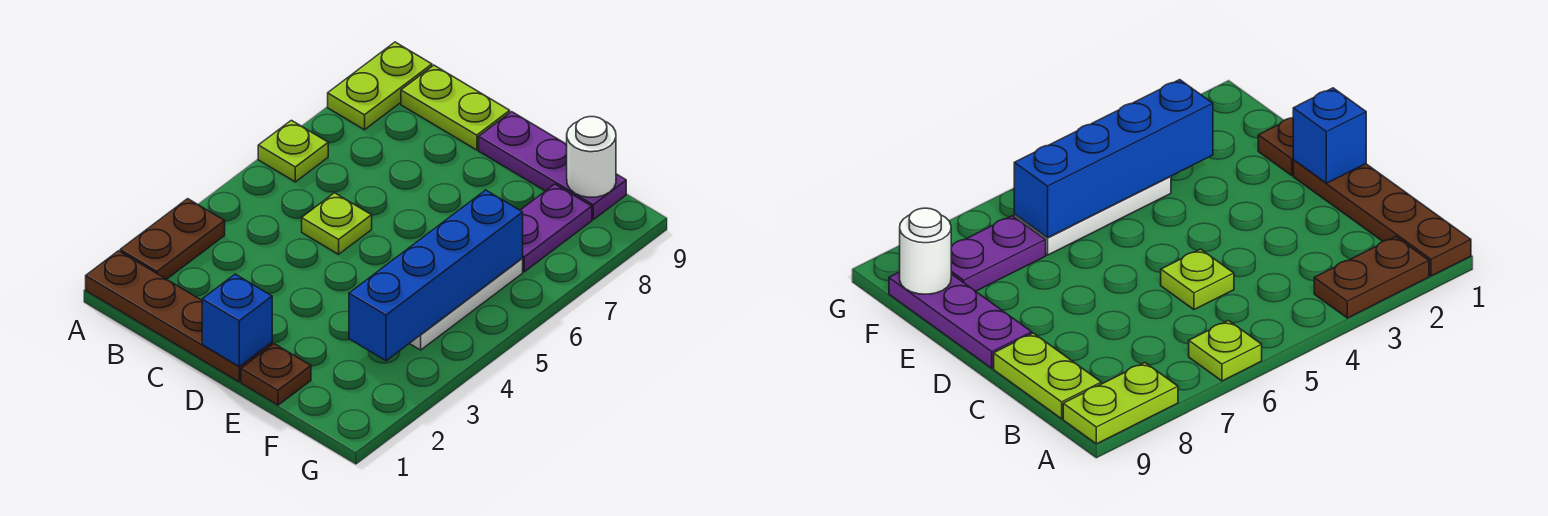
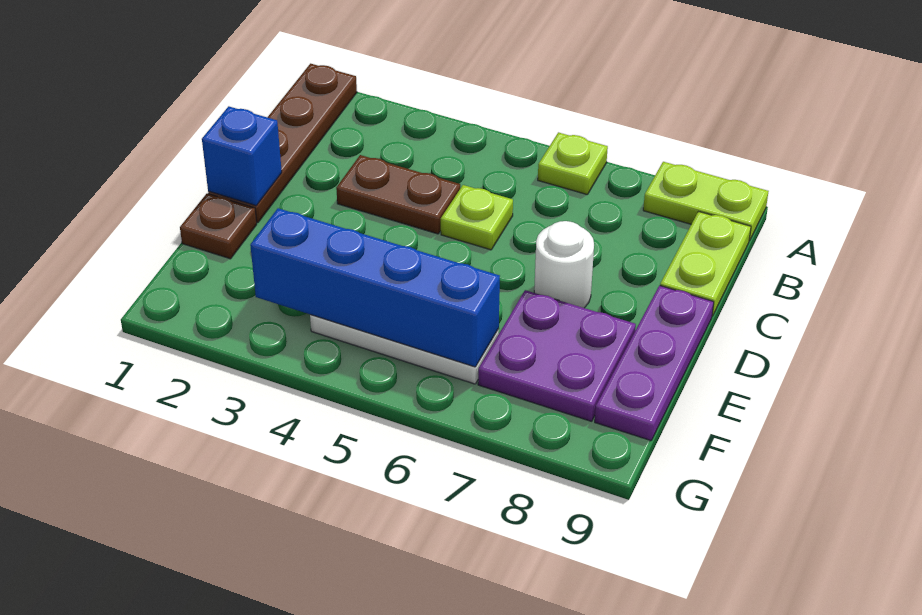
brown plate A2:A3 level 1 -> brown plate C3:C4 level 1
purple plate F7:F8 level 1 -> purple plate E7:F8 level 1
white round brick F9 level 2 -> white round brick D7 level 1

